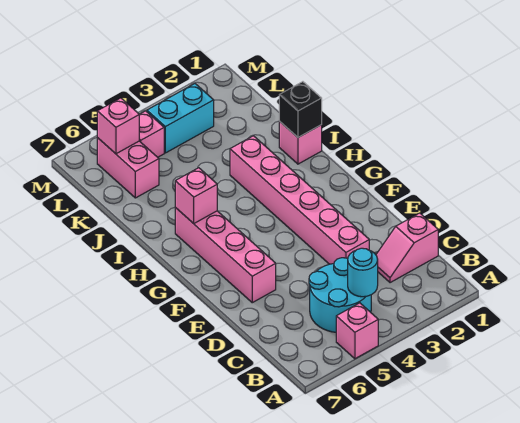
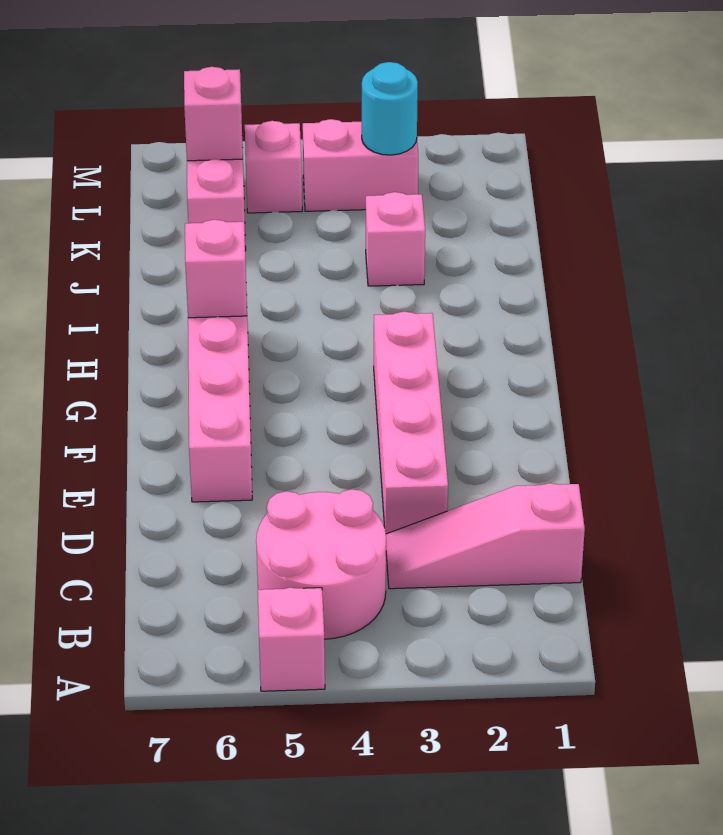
cyan round brick B4:C5 level 1 -> pink round brick B4:C5 level 1
cyan round brick B4 level 2 -> cyan round brick L3 level 2
pink slope C1:C2 level 1 top 1 -> pink slope C1:C3 level 1 top 1
pink brick D3:I3 level 1 -> pink brick D3:G3 level 1
pink brick I1 level 1 -> pink brick J3 level 1
black brick I1 level 2 -> none
cyan brick L3:L4 level 1 -> pink brick L3:L4 level 1

